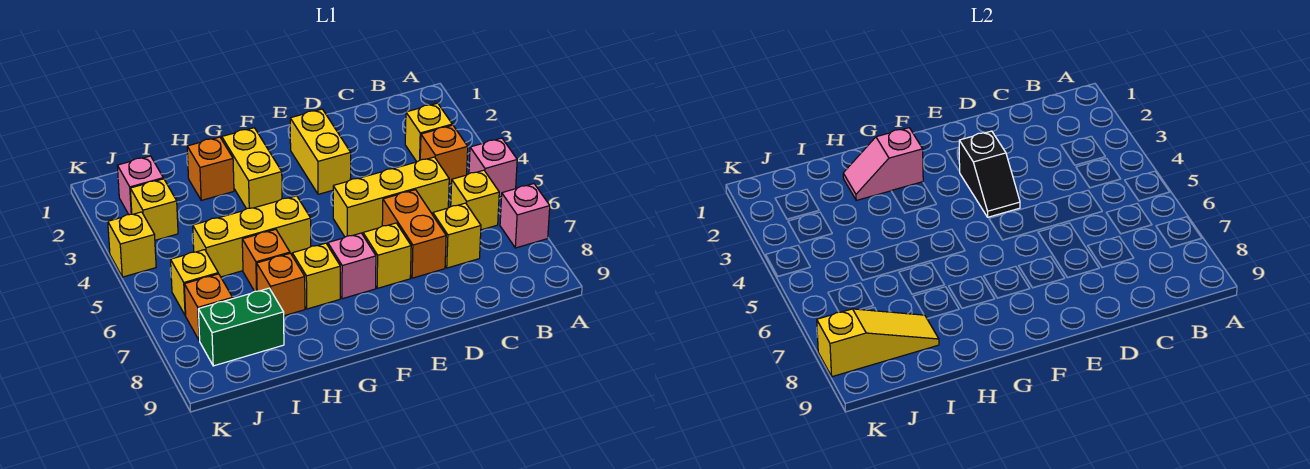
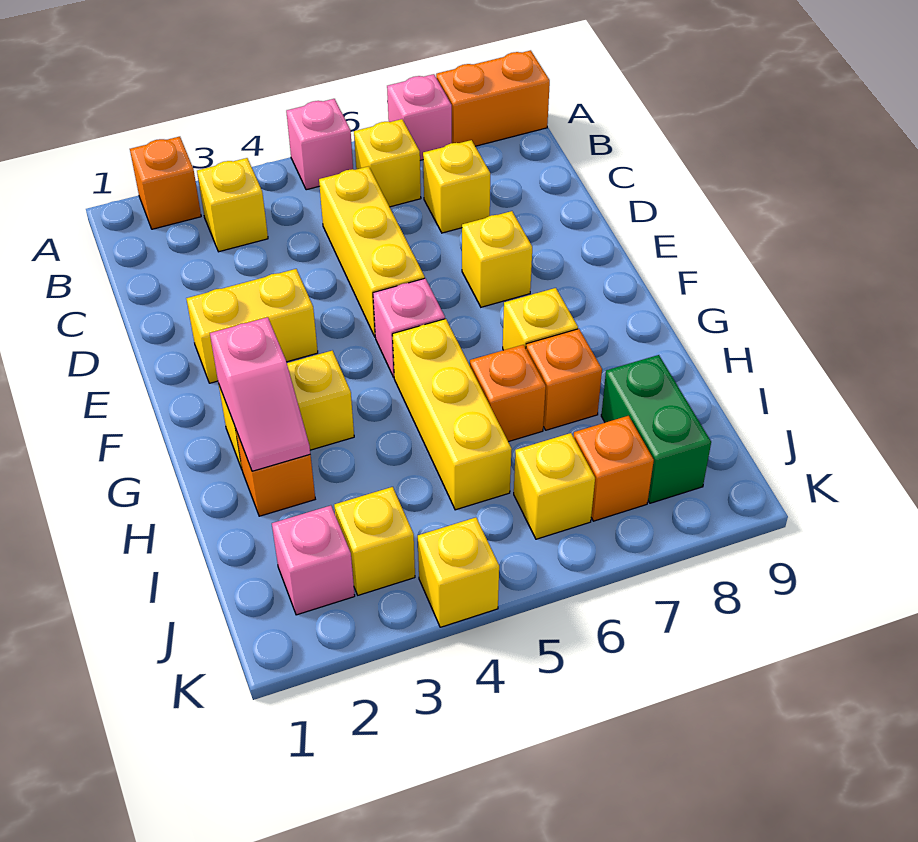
orange brick B4 level 1 -> orange brick A2 level 1
orange brick D6:D7 level 1 -> orange brick A8:A9 level 1
black slope E3:E4 level 2 top 3 -> none
pink brick F7 level 1 -> pink brick F5 level 1
yellow slope I8:K8 level 2 top K -> none

